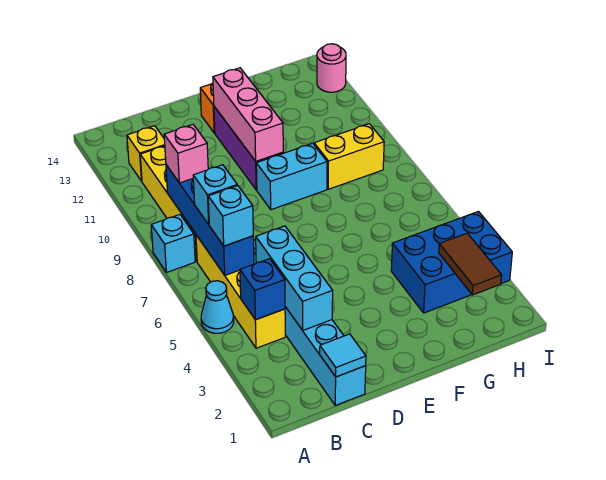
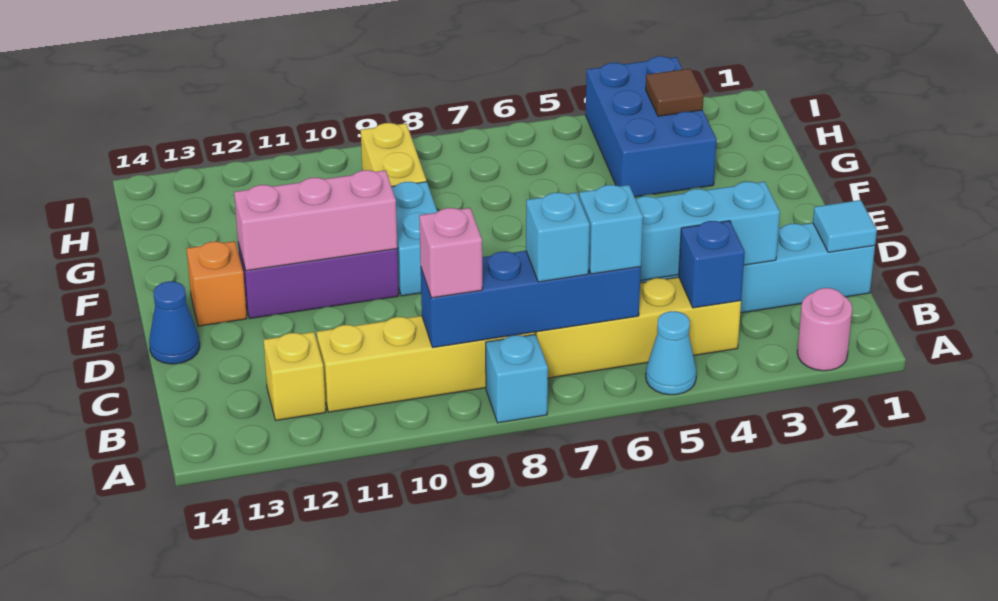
none -> blue cone D14 level 1
brown tile H2:H3 level 2 -> brown tile H3 level 2
pink round brick I13 level 1 -> pink round brick A2 level 1

